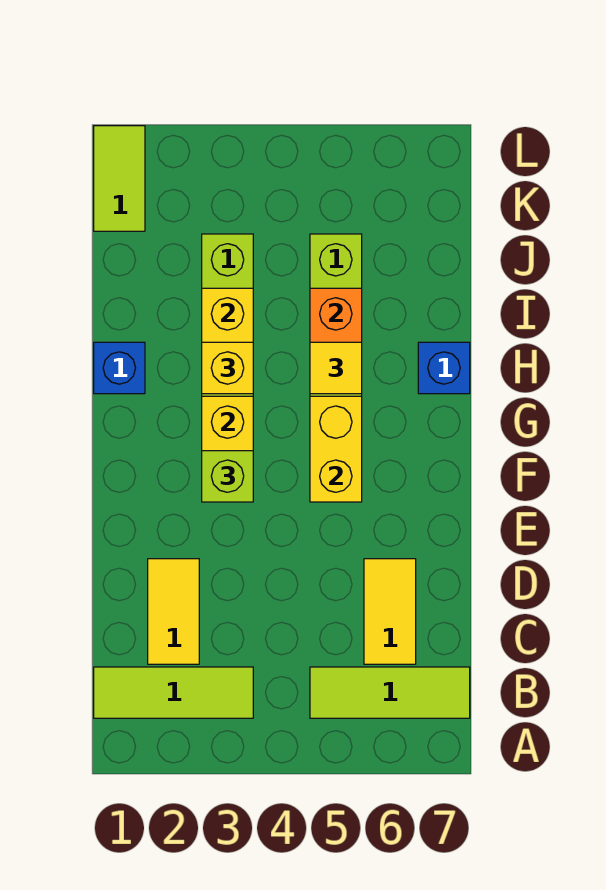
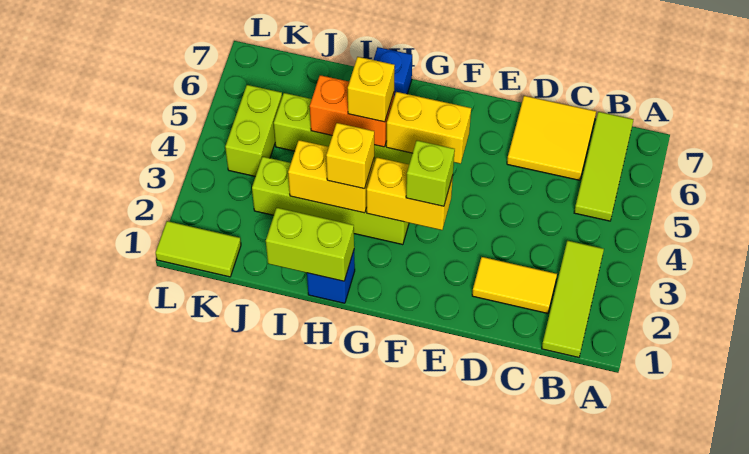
yellow tile C6:D6 level 1 -> yellow tile C6:D7 level 1
none -> lime brick H1:I1 level 2
yellow tile H5 level 3 -> yellow brick H5 level 3
none -> lime brick K4:K5 level 1

